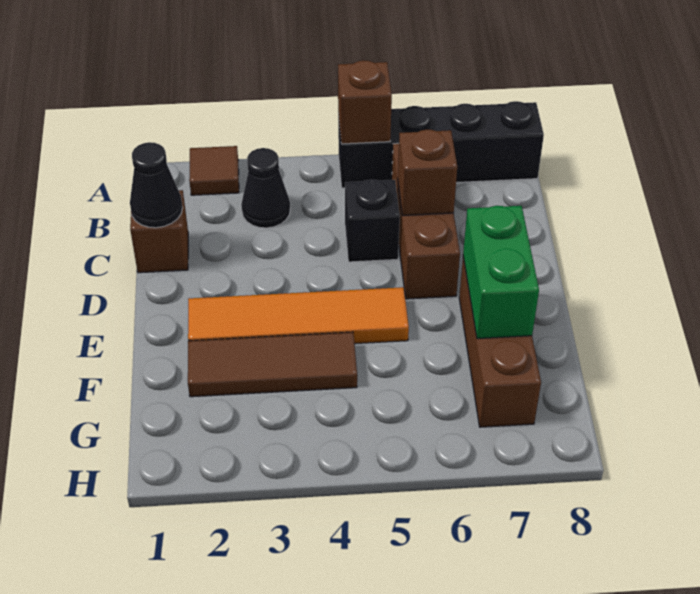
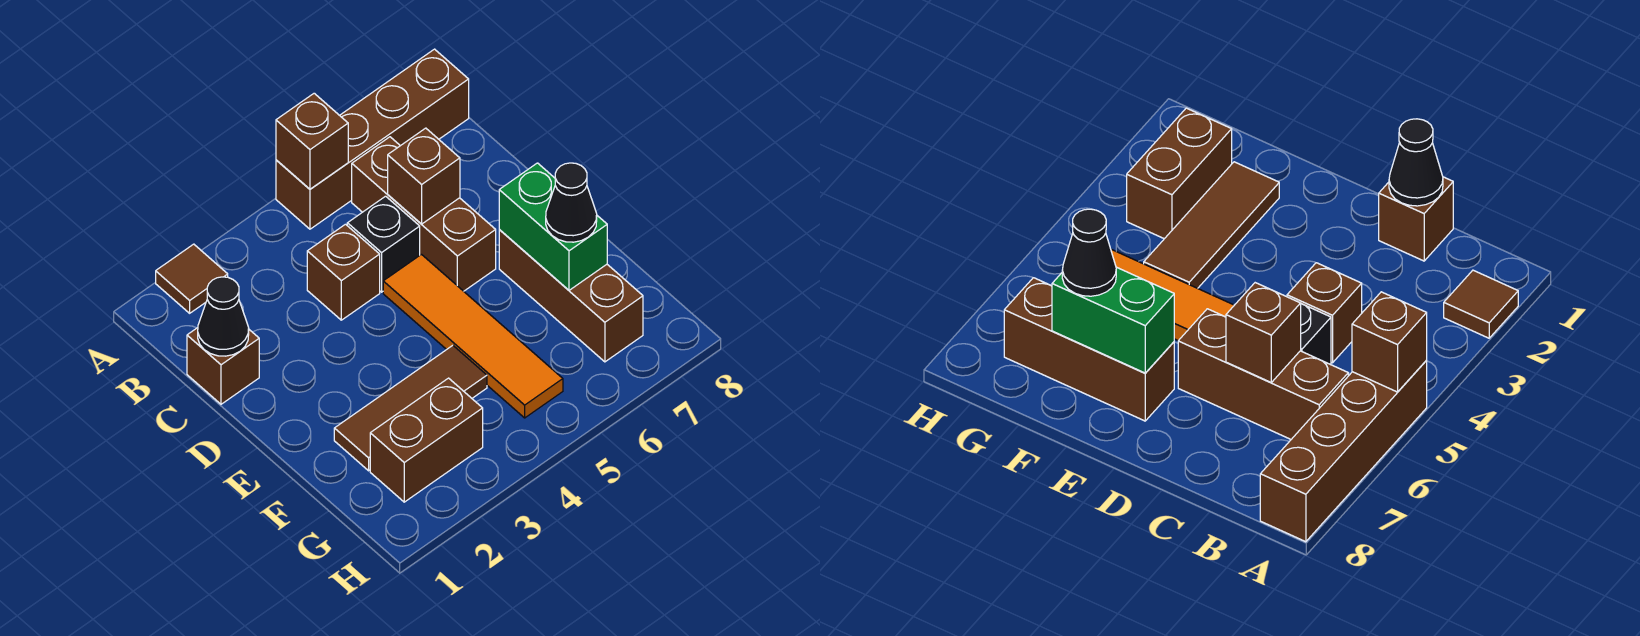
black brick A5:A8 level 1 -> brown brick A5:A8 level 1
black cone B3 level 1 -> black cone F7 level 3
none -> brown brick C4 level 1
orange tile E2:E5 level 1 -> orange tile D5:G5 level 1
none -> brown brick G2:G3 level 1

